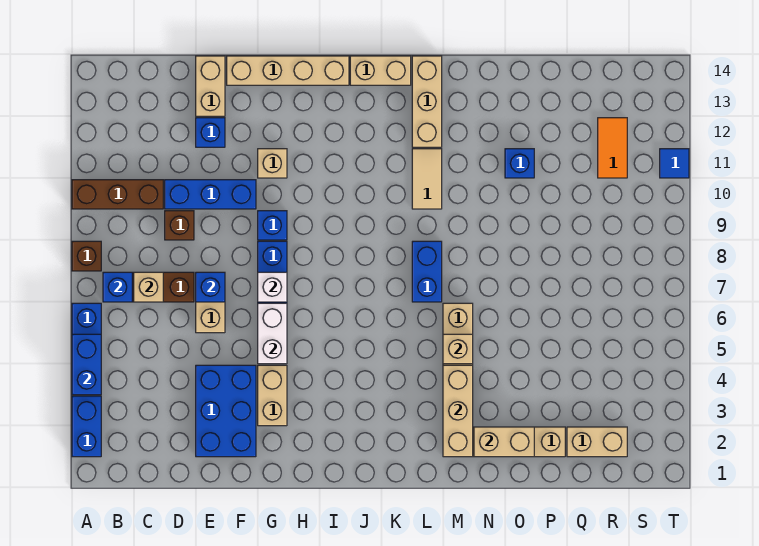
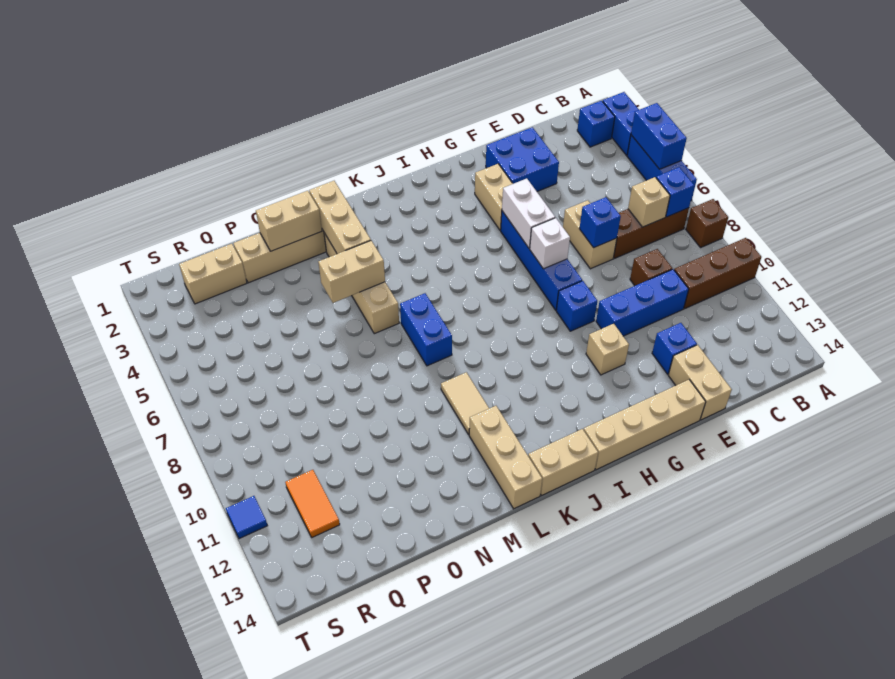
blue brick E2:F4 level 1 -> blue brick E2:F3 level 1
tan brick M5 level 2 -> tan brick M5:N5 level 2
blue brick O11 level 1 -> blue brick B2 level 1

